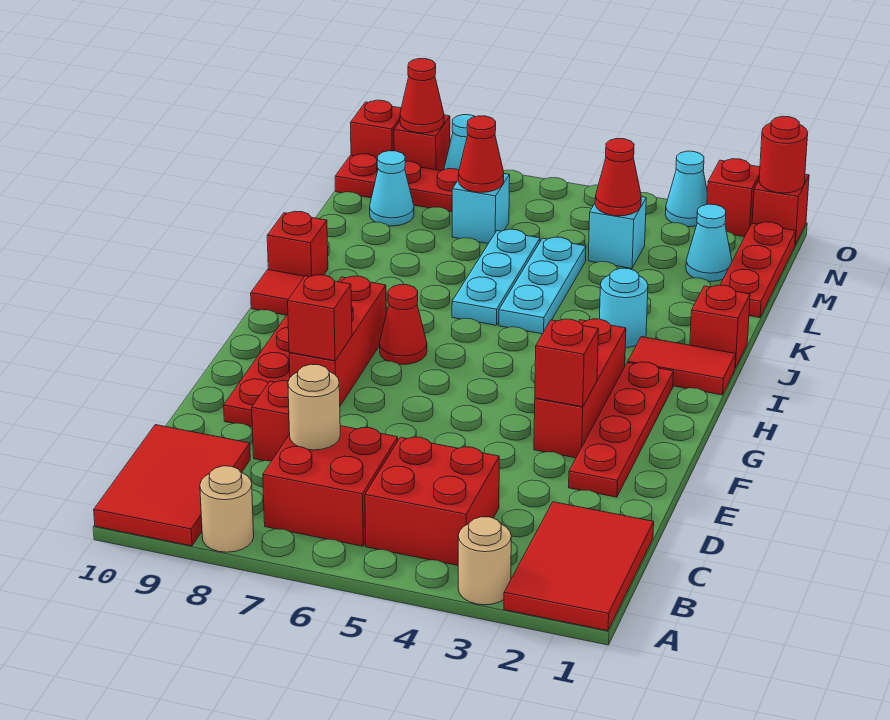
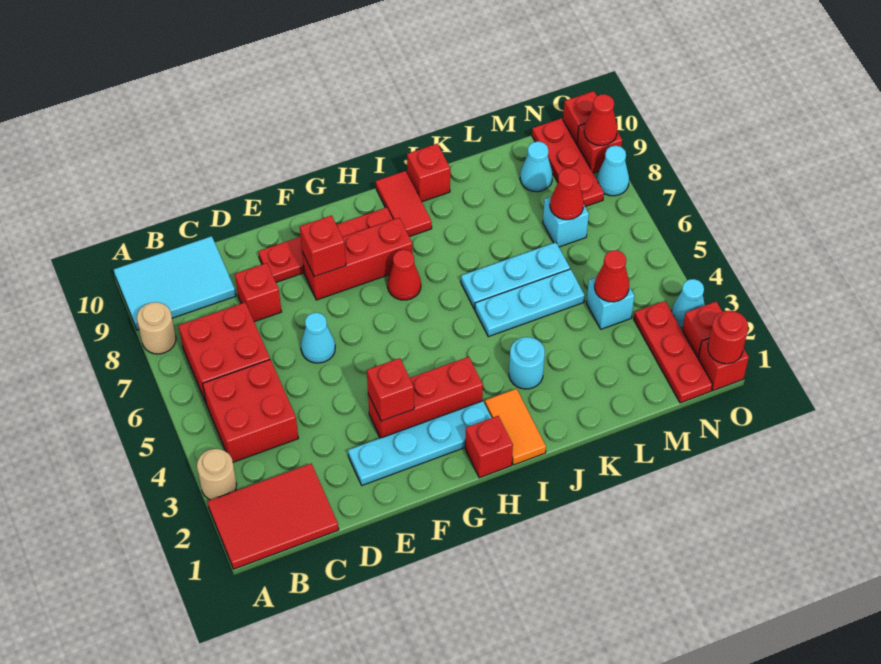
red tile A9:C10 level 1 -> cyan tile A9:C10 level 1
tan round brick C7 level 2 -> none
red plate E2:H2 level 1 -> cyan plate E2:H2 level 1
red tile I1:I2 level 1 -> orange tile I1:I2 level 1
red brick J1 level 1 -> red brick H1 level 1
red plate L1:N1 level 1 -> red plate N1:N3 level 1
cyan cone M2 level 1 -> cyan cone E6 level 1

